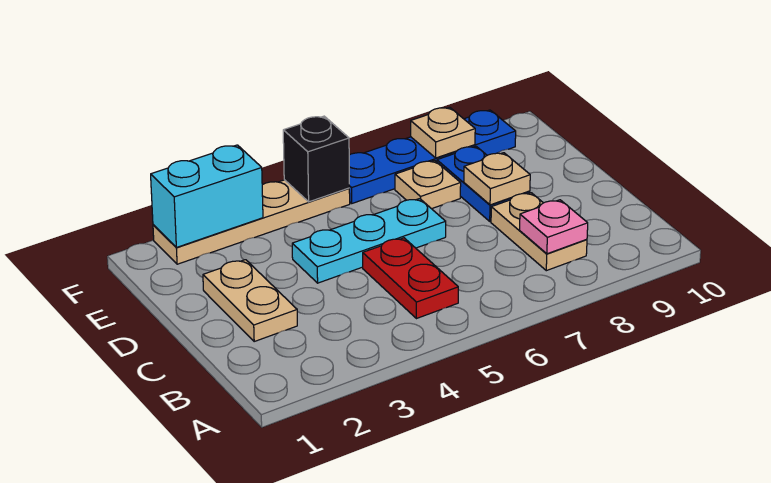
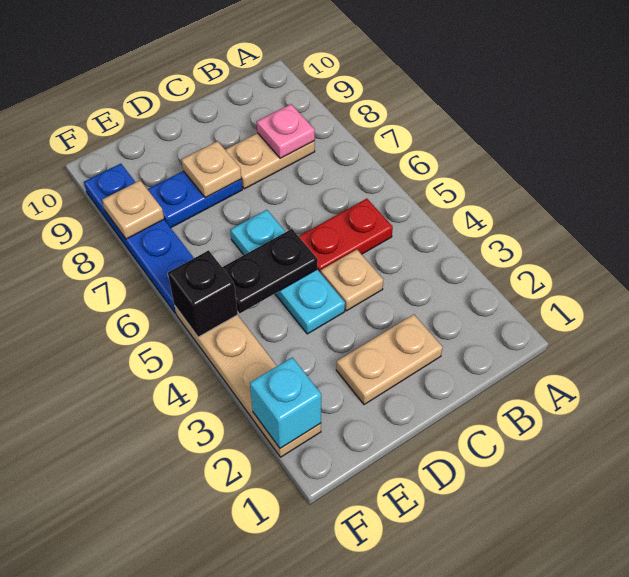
none -> black plate D5:E5 level 2
tan plate E7 level 1 -> tan plate C4 level 1
cyan brick F2:F3 level 2 -> cyan brick F2 level 2

